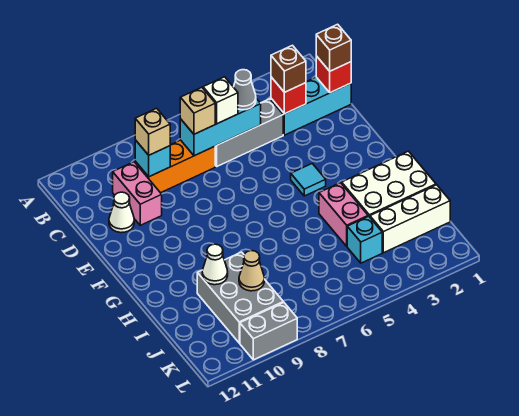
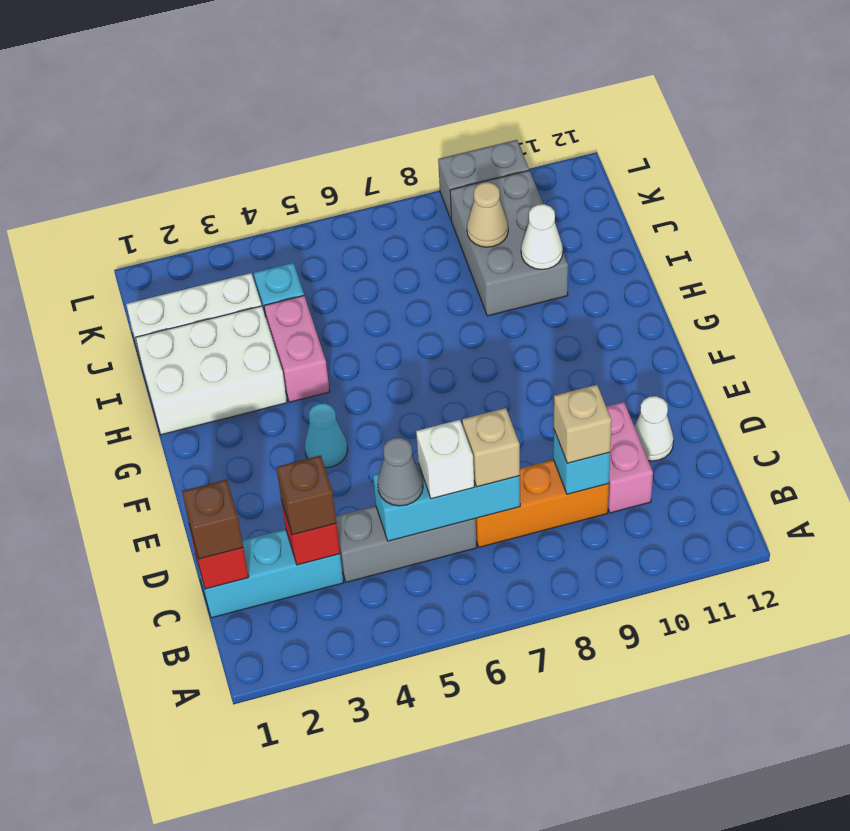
cyan tile F4 level 1 -> cyan cone F4 level 1

